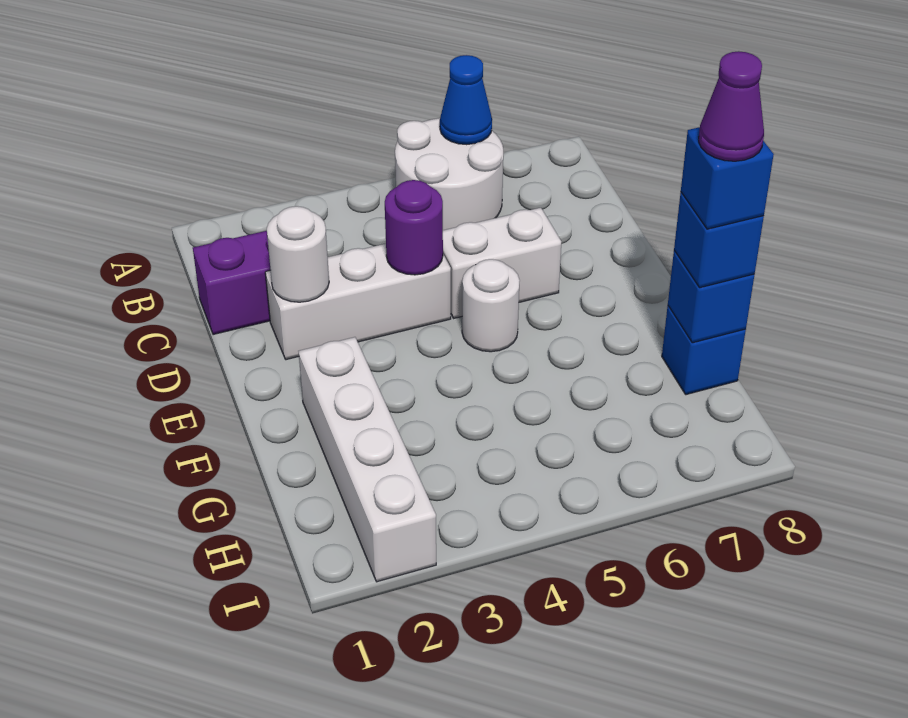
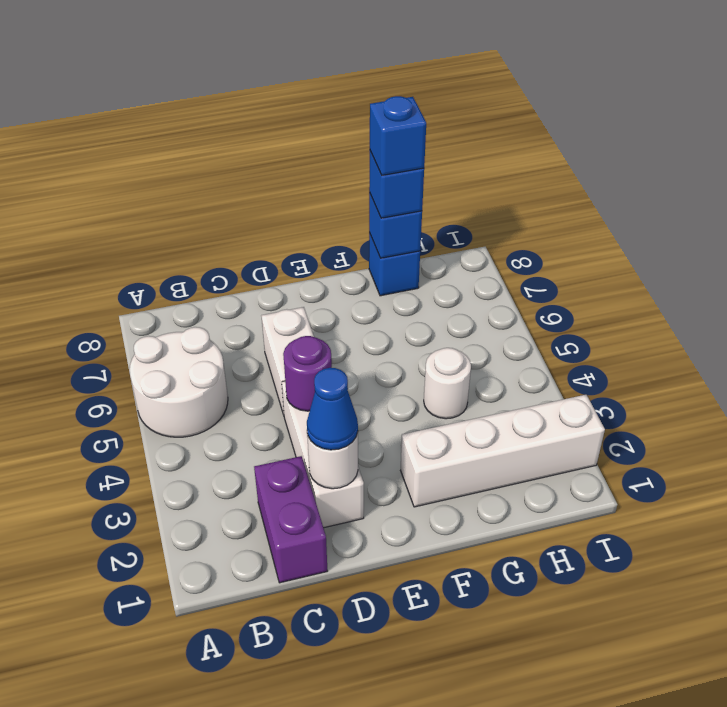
blue cone A6 level 2 -> blue cone D2 level 3
white round brick E5 level 1 -> white round brick G4 level 1
purple cone G8 level 5 -> none

